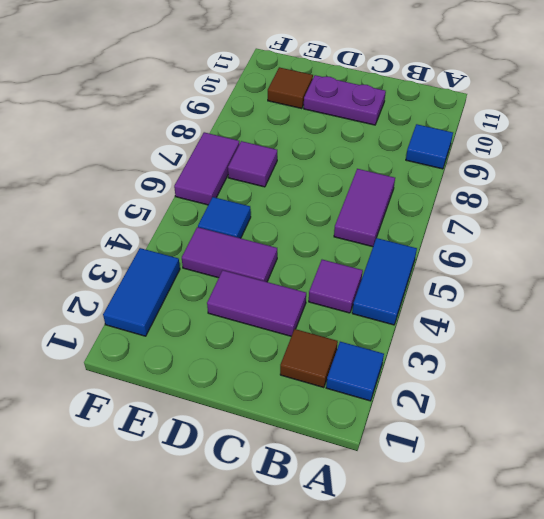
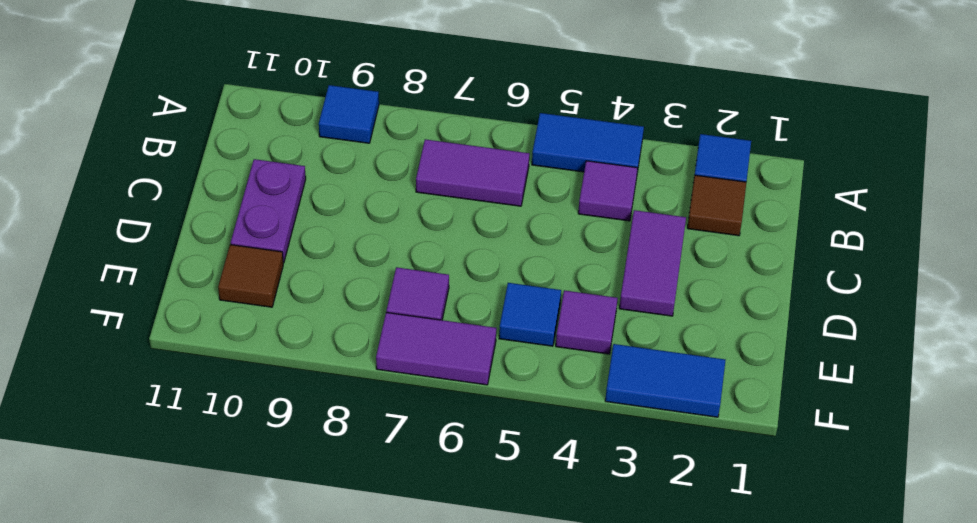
purple tile D4:E4 level 1 -> purple tile E4 level 1

